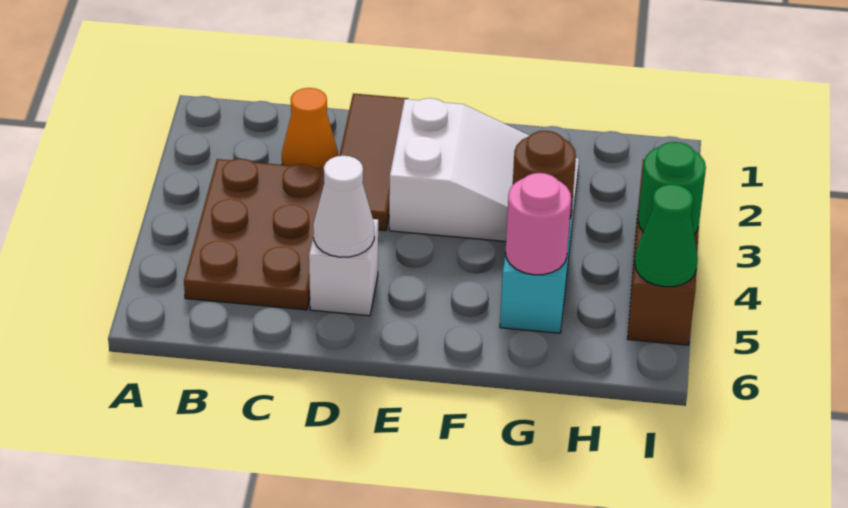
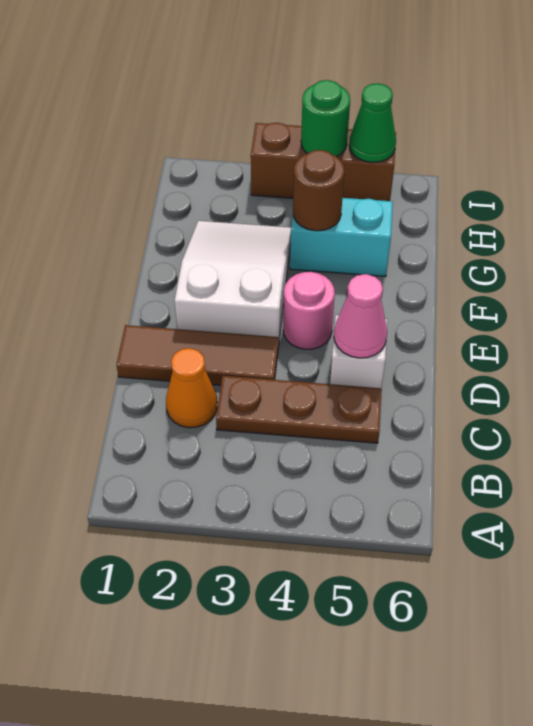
brown plate B3:C5 level 1 -> brown plate C3:C5 level 1
white cone D5 level 2 -> pink cone D5 level 2
pink round brick G5 level 2 -> pink round brick E4 level 1

